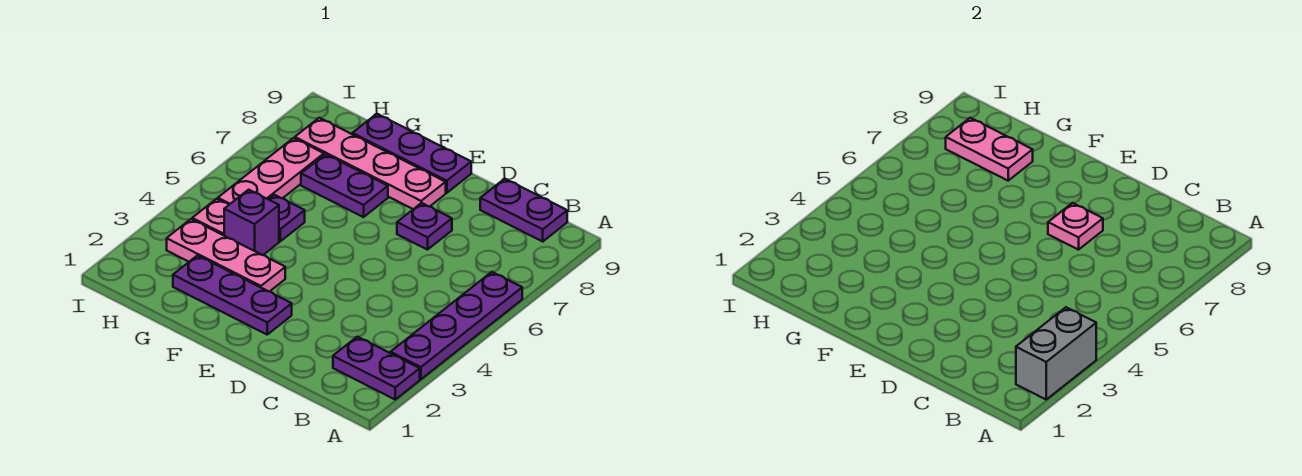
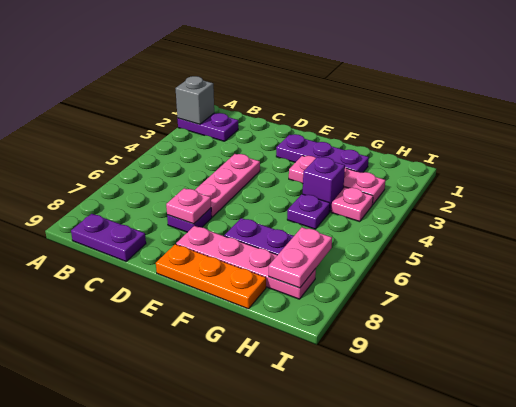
grey brick A2:A3 level 2 -> grey brick A2 level 2
purple plate A3:A6 level 1 -> none
purple plate E9:G9 level 1 -> orange plate E9:G9 level 1
pink plate G8:H8 level 2 -> pink plate H7:H8 level 2
pink plate H5:H7 level 1 -> pink plate D4:D6 level 1

